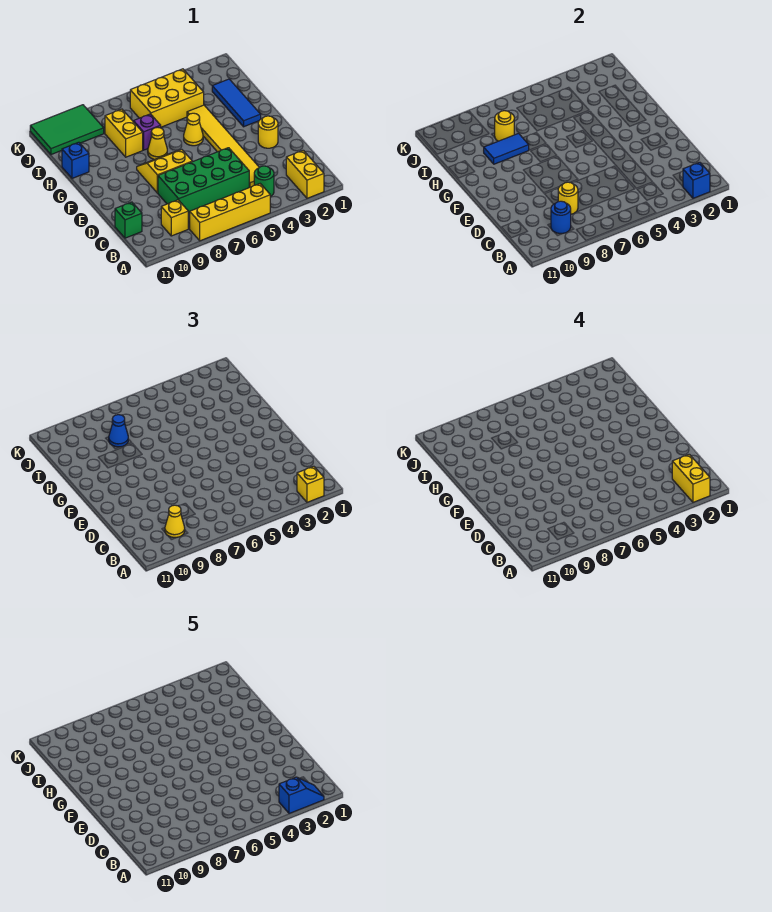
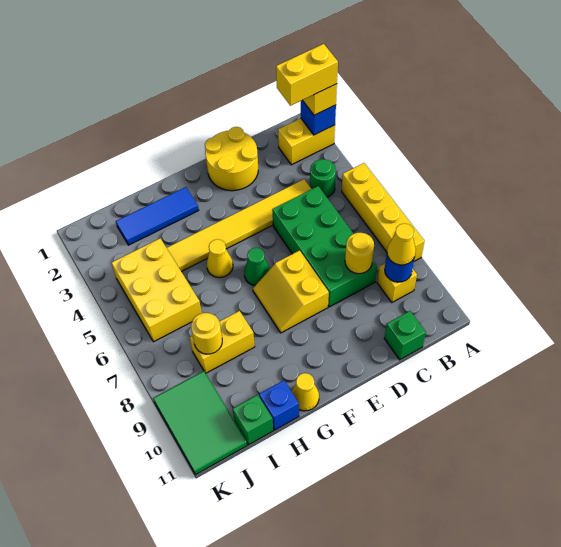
blue slope A2:A3 level 5 top 3 -> none
yellow round brick E2 level 1 -> yellow round brick D1:E2 level 1
none -> green cone F6 level 1
yellow cone G7 level 1 -> yellow cone G11 level 1
purple brick H7 level 1 -> none
blue tile H8:H9 level 2 -> none
blue cone I8 level 3 -> none
none -> green brick I11 level 1

